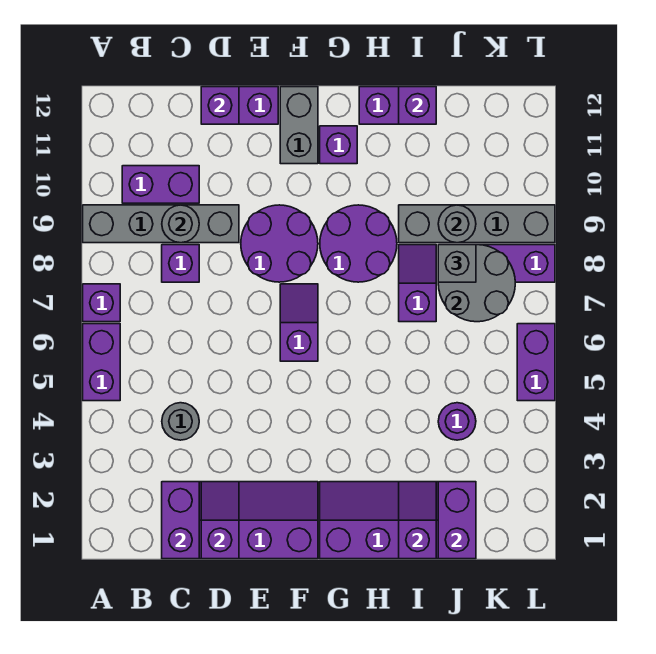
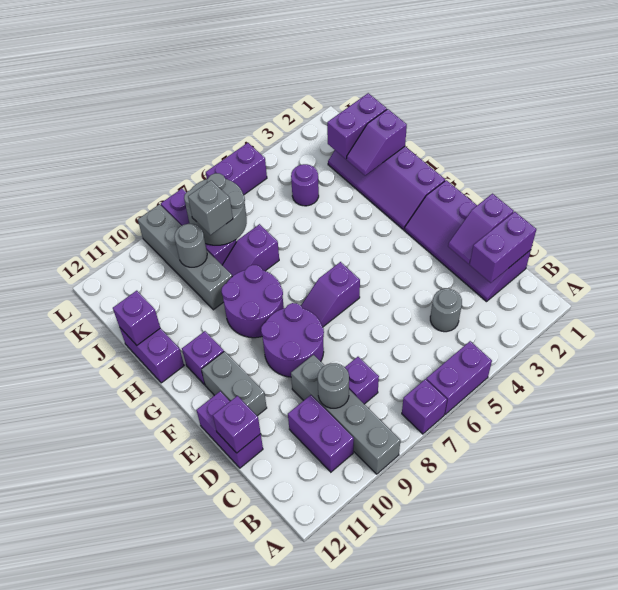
grey brick F11:F12 level 1 -> grey brick E11:F11 level 1

